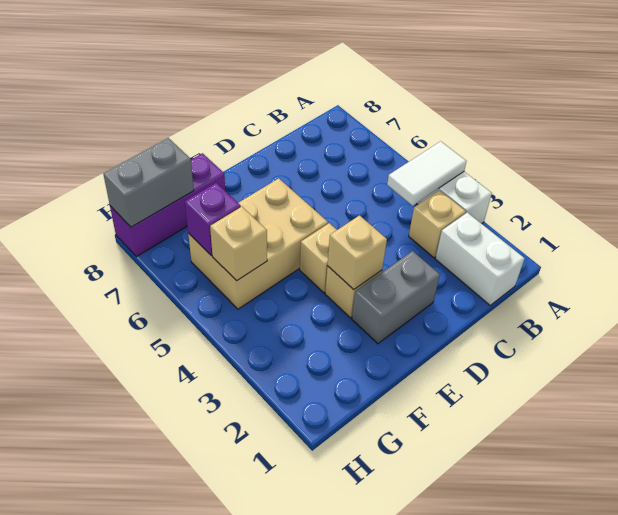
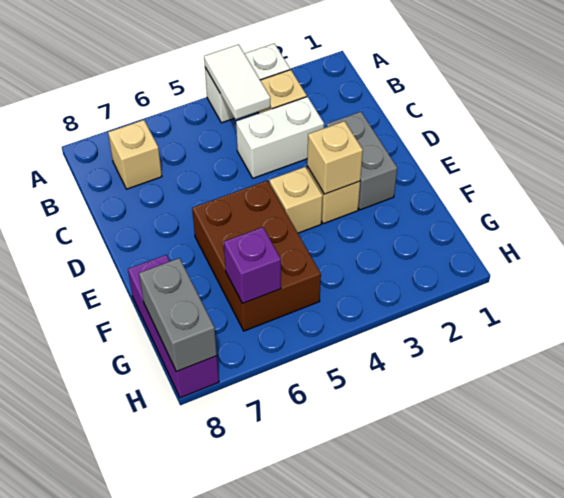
white brick B1:B2 level 1 -> white brick C3:C4 level 1
tan brick E5:G6 level 1 -> brown brick E5:G6 level 1
tan brick G5 level 2 -> tan brick B7 level 1

